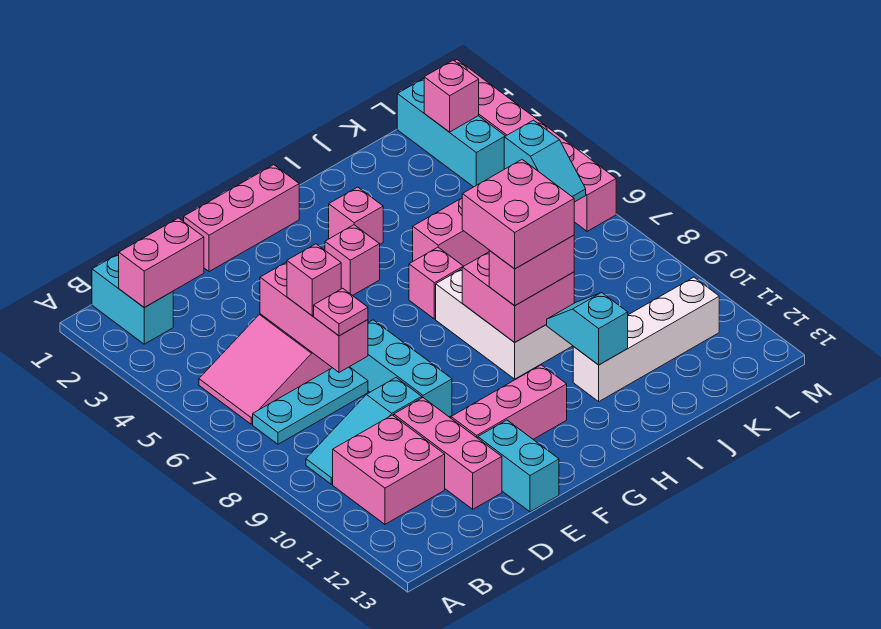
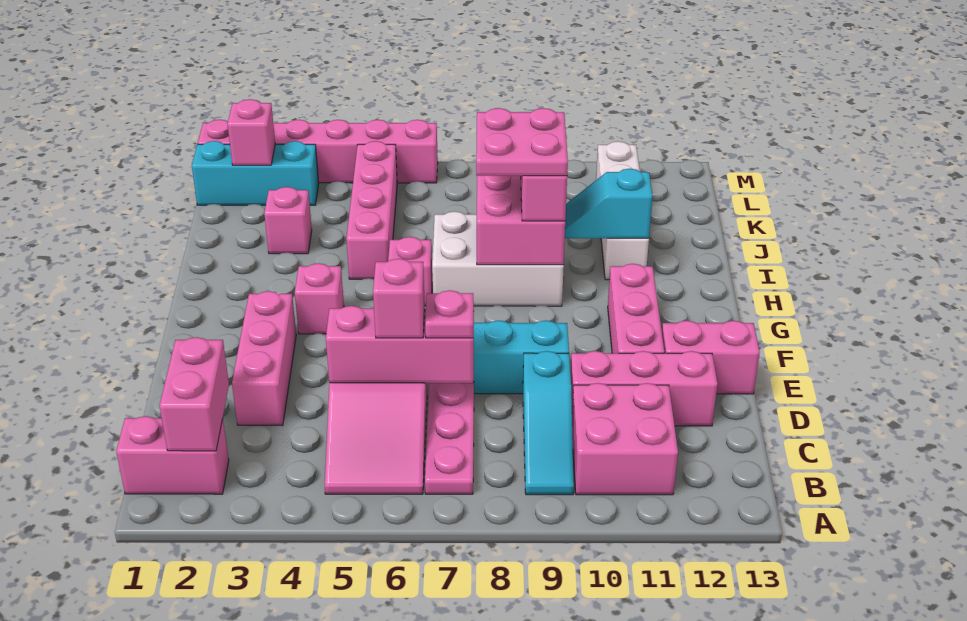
cyan brick B1:B2 level 1 -> pink brick B1:B2 level 1
cyan plate B7:D7 level 1 -> pink plate B7:D7 level 1
pink brick E1:G1 level 1 -> pink brick D3:F3 level 1
cyan brick E12:E13 level 1 -> pink brick E12:E13 level 1
pink brick H3 level 1 -> pink brick J3 level 1
pink brick H8:I9 level 4 -> pink plate H8:I9 level 4
cyan slope L5:L6 level 2 top 5 -> none

